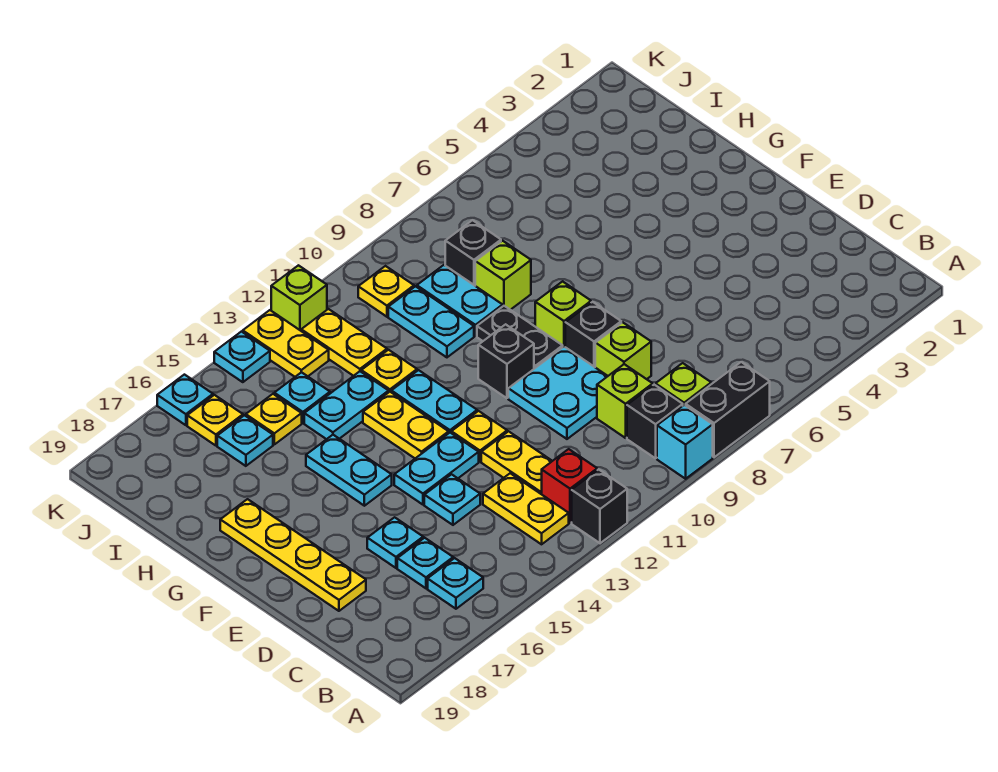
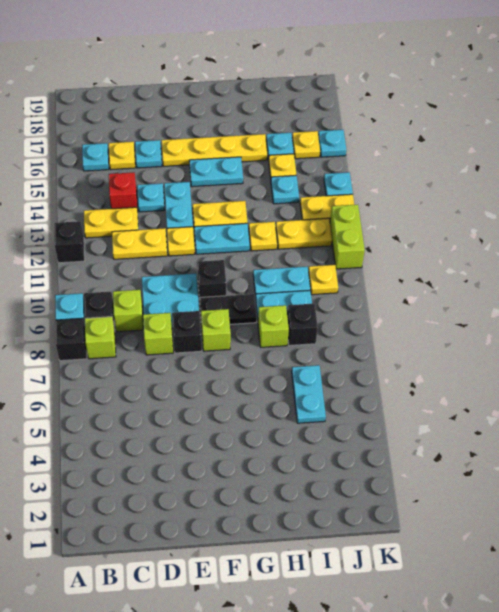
black brick A7:A8 level 1 -> black brick A8 level 1
red brick B12 level 1 -> red brick C14 level 1
cyan plate C16 level 1 -> yellow plate C16 level 1
yellow plate D18:G18 level 1 -> yellow plate E16:H16 level 1
cyan plate H13:H14 level 1 -> cyan plate I5:I6 level 1
lime brick K12 level 1 -> lime brick K11:K12 level 1

